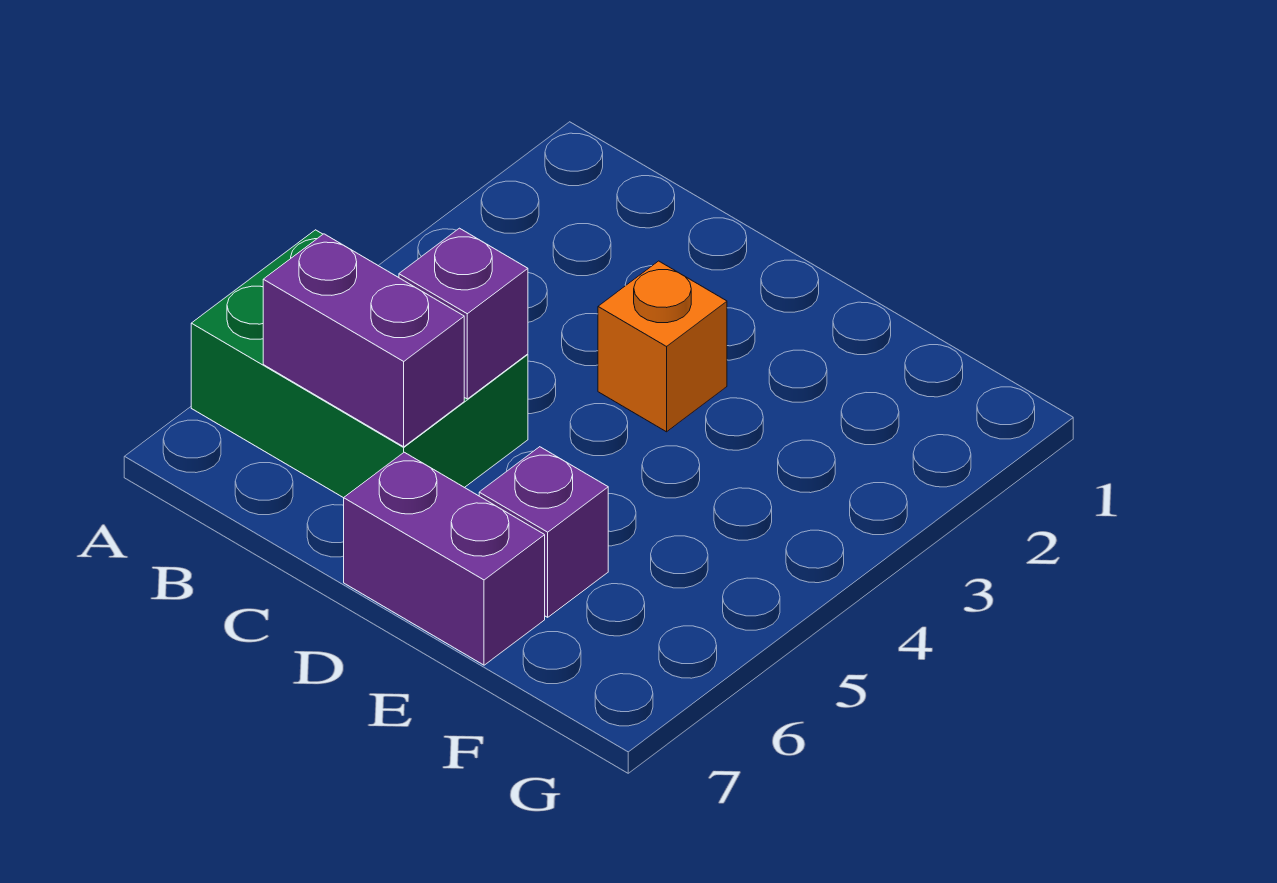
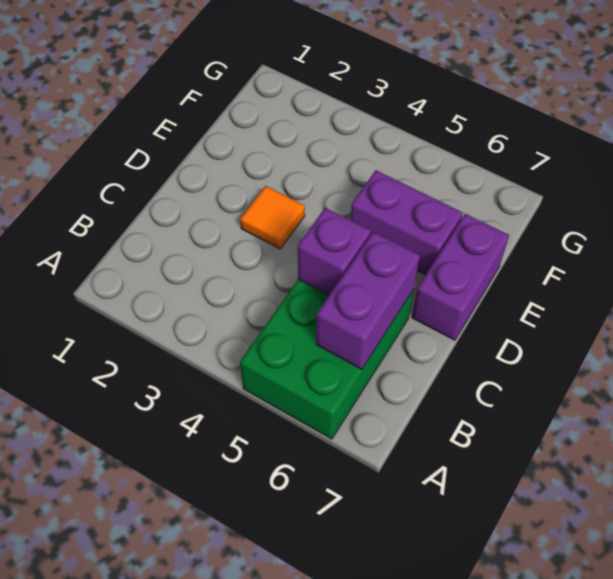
orange brick D3 level 1 -> orange tile D3 level 1
purple brick E6 level 1 -> purple brick E5:E6 level 1

